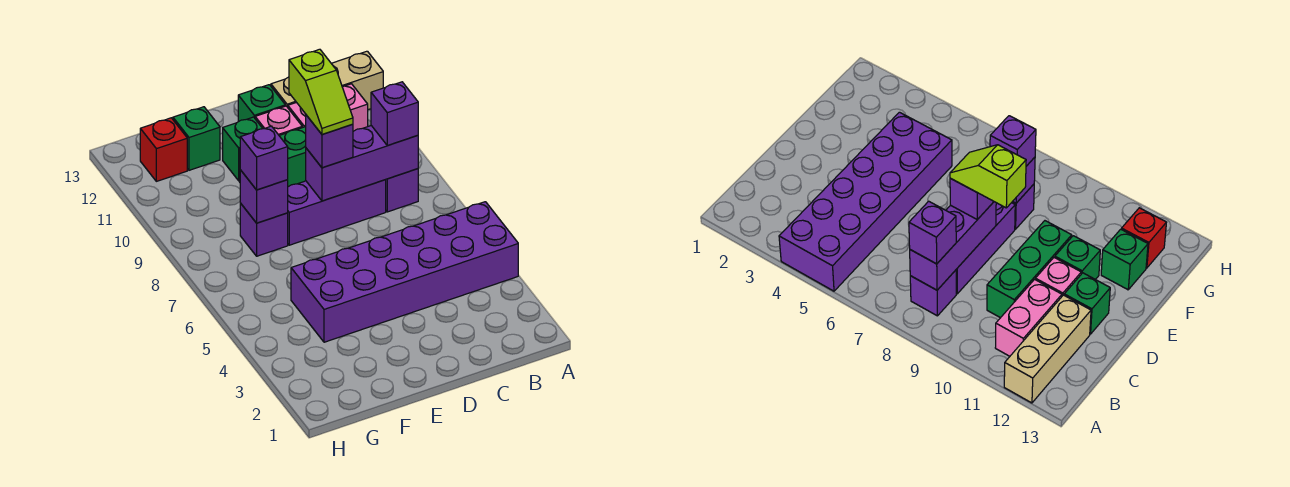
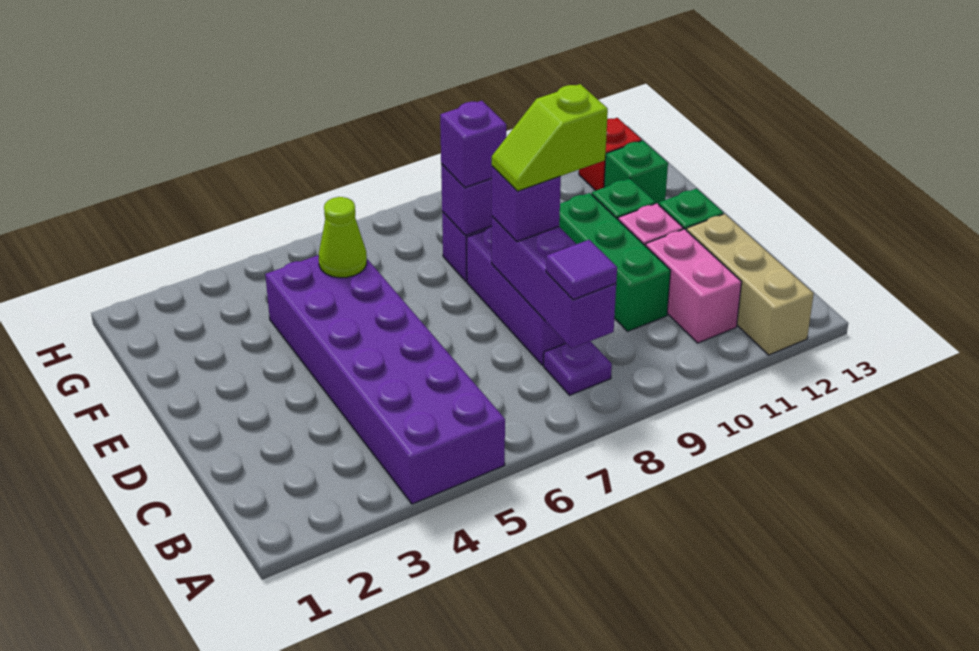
purple brick B8 level 1 -> purple plate B8 level 1
purple brick B8 level 3 -> purple tile B8 level 3
none -> lime cone F5 level 2

